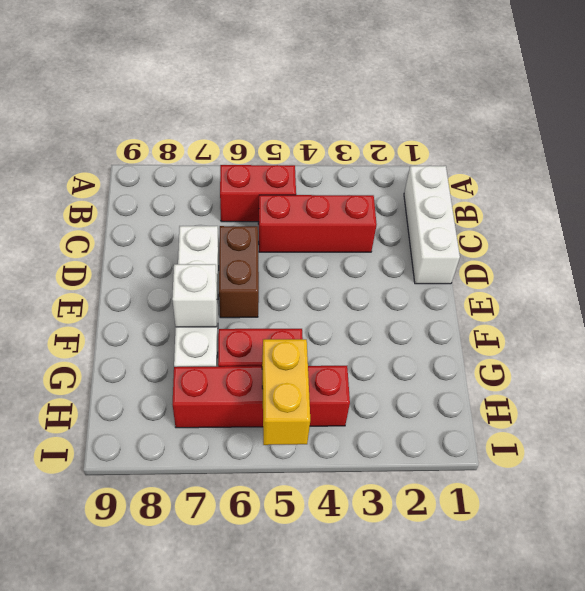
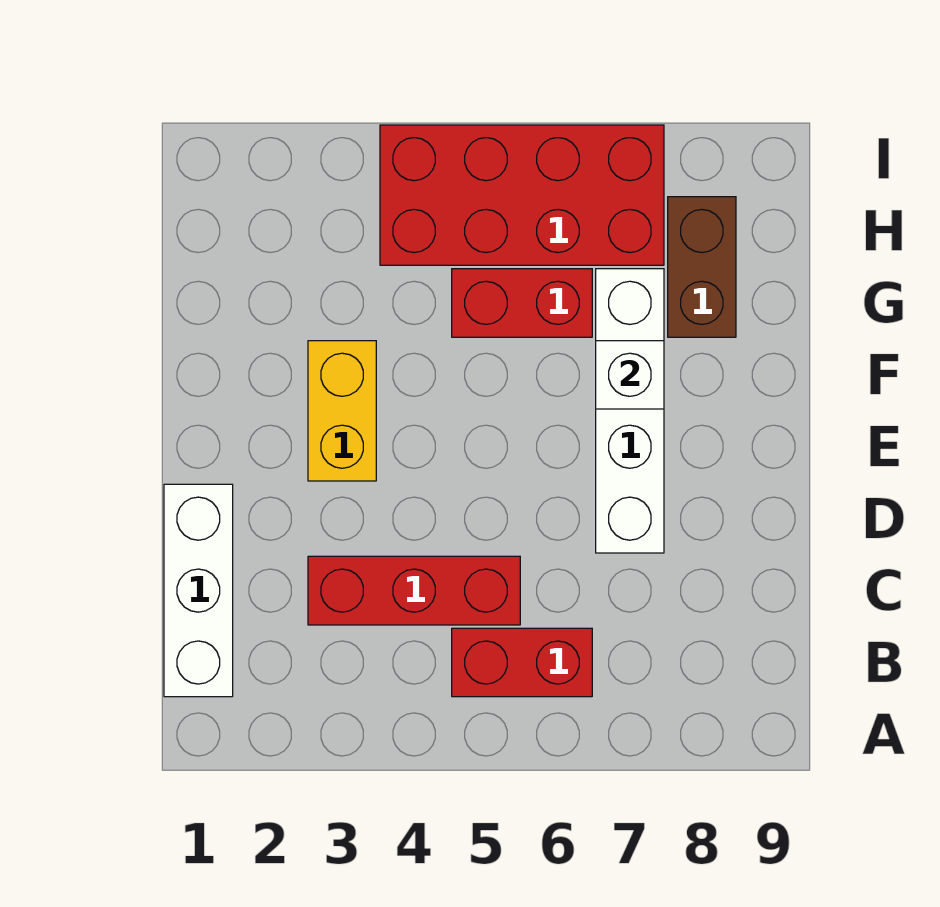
brown brick D6:E6 level 1 -> brown brick G8:H8 level 1
red brick H4:H7 level 1 -> red brick H4:I7 level 1
yellow brick H5:I5 level 2 -> yellow brick E3:F3 level 1

